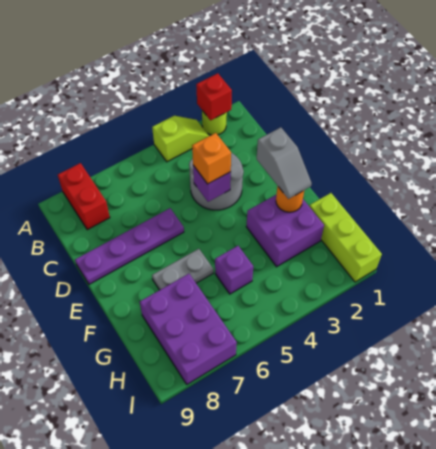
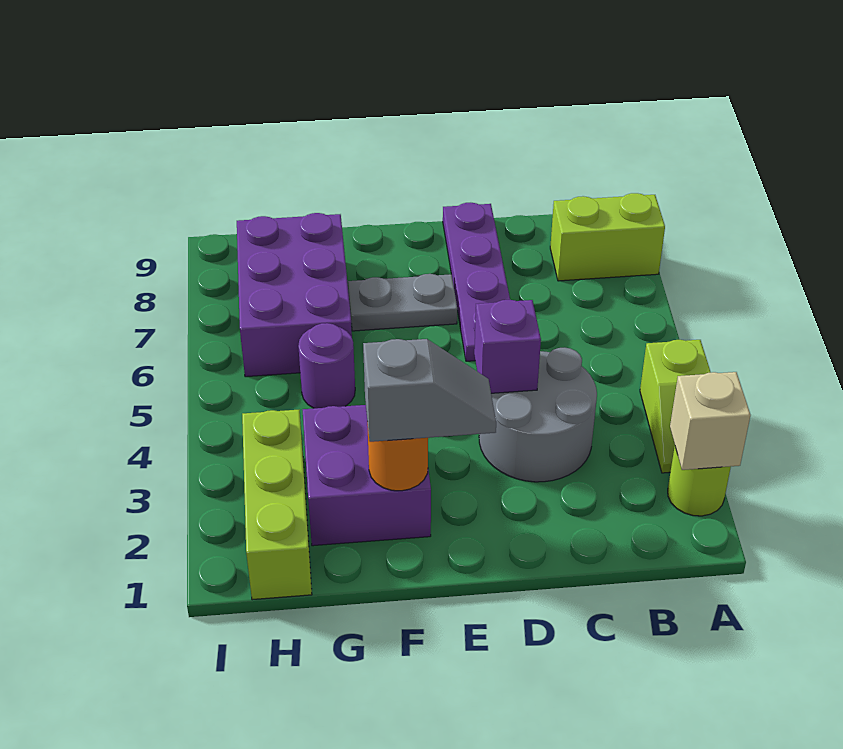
red brick A2 level 2 -> tan brick A2 level 2
red brick A8:B8 level 1 -> lime brick A8:B8 level 1
orange brick D4 level 3 -> none
grey slope E2:F2 level 3 top E -> grey slope E2:F2 level 3 top F
grey plate F6:F7 level 1 -> grey plate E7:F7 level 1
lime brick G1:I1 level 1 -> lime brick H1:H3 level 1
purple brick G5 level 1 -> purple round brick G5 level 1
purple brick G7:I8 level 1 -> purple brick G6:H8 level 1

